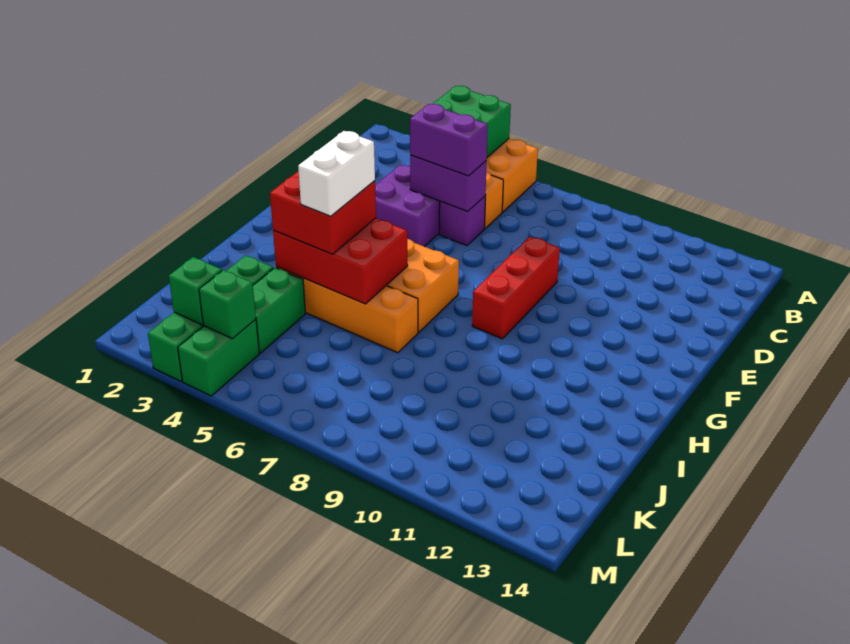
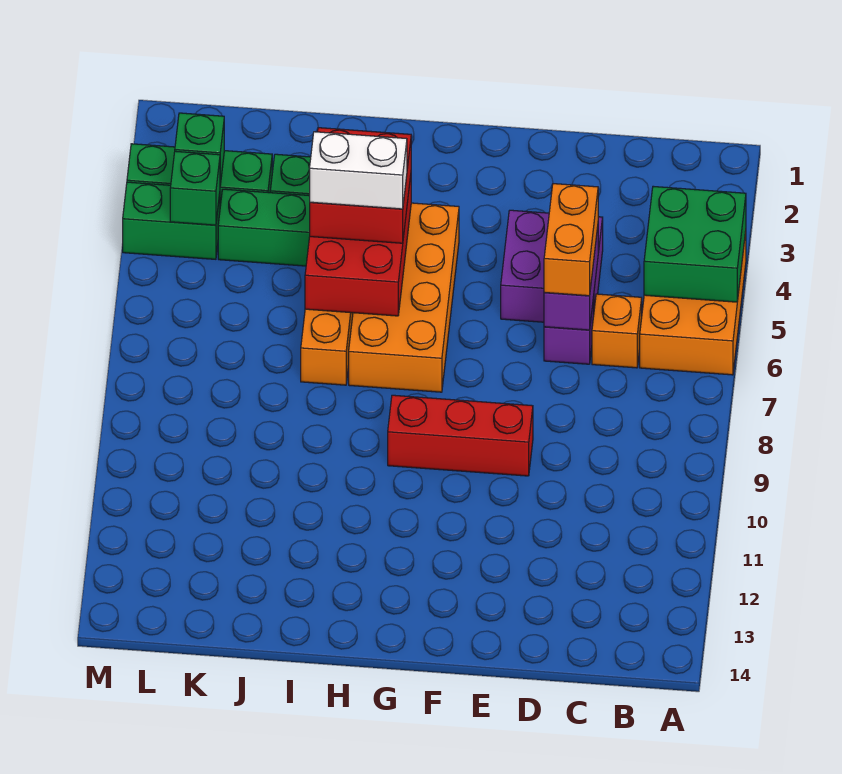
purple brick D5:D6 level 3 -> orange brick D5:D6 level 3

